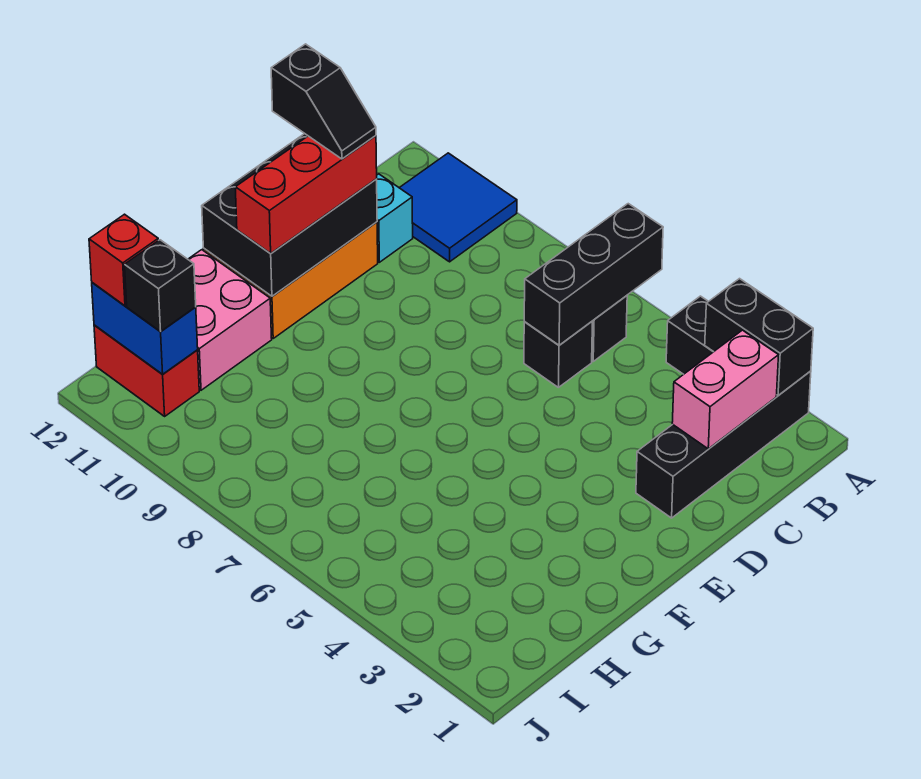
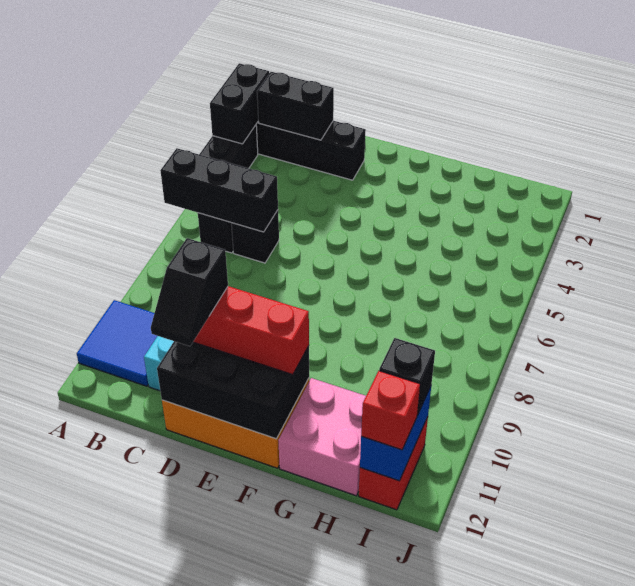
pink brick B2:C2 level 2 -> black brick B2:C2 level 2
black slope D11:D12 level 4 top 12 -> black slope D11:D12 level 4 top 11

